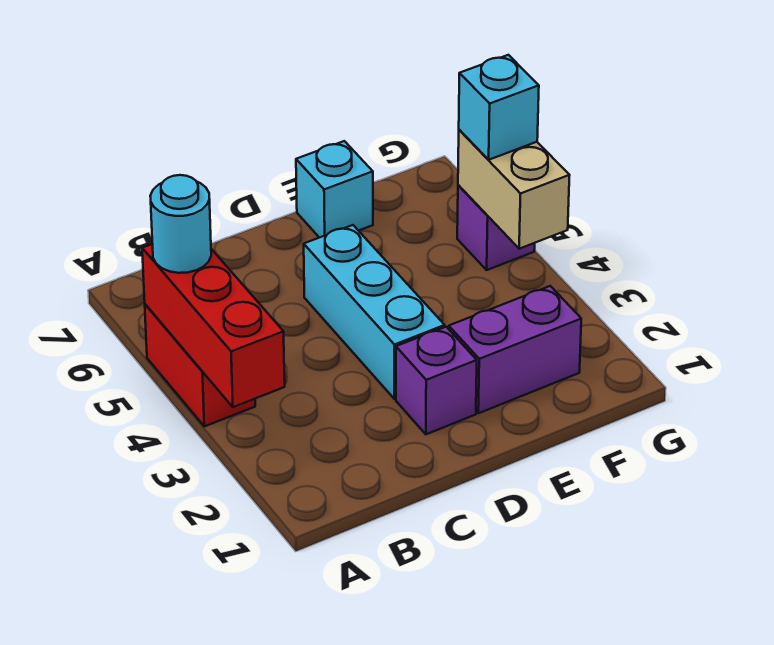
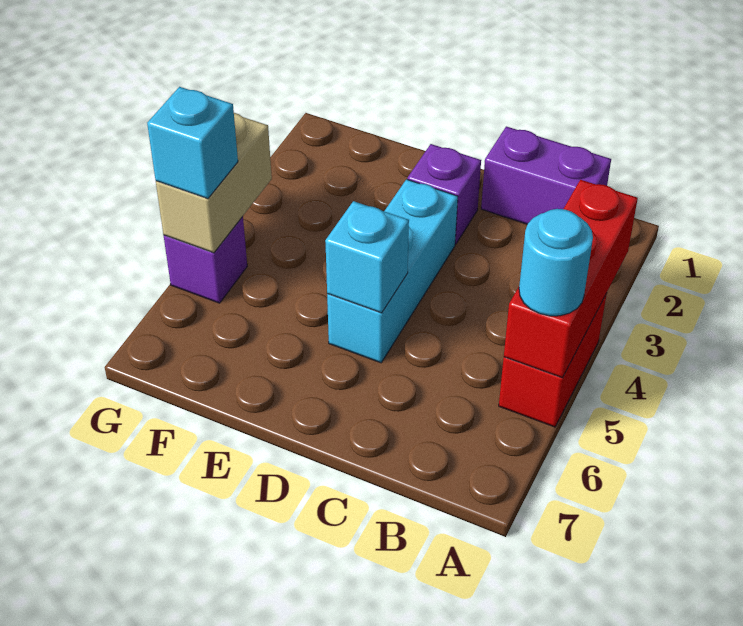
purple brick E2:F2 level 1 -> purple brick B1:C1 level 1
cyan brick E7 level 1 -> cyan brick D5 level 2

